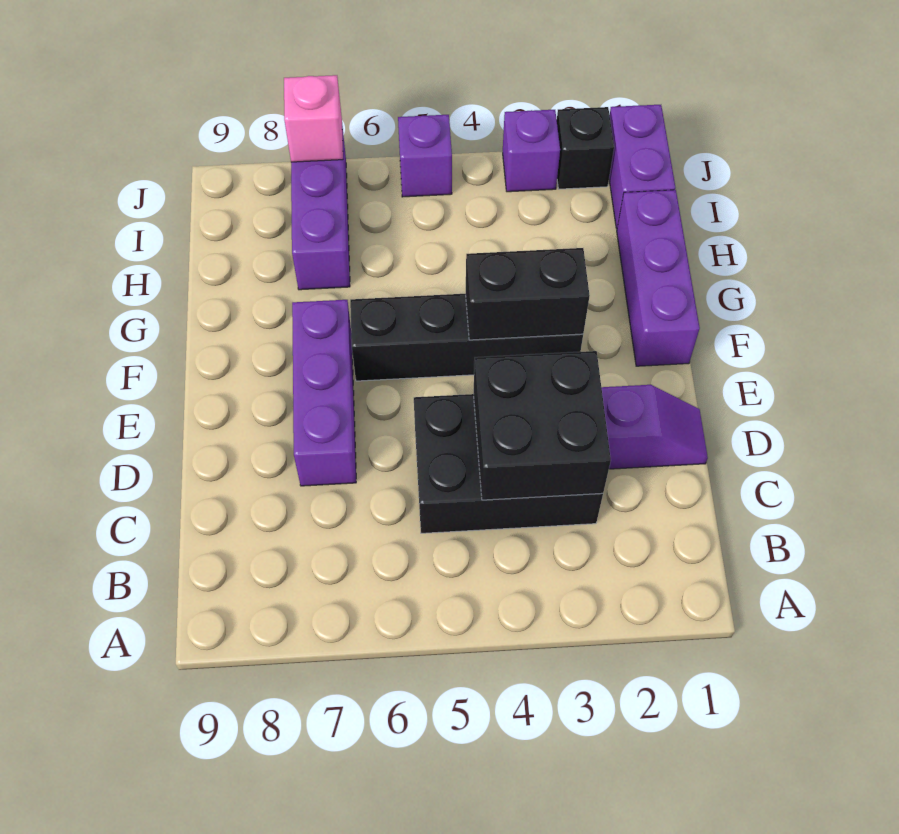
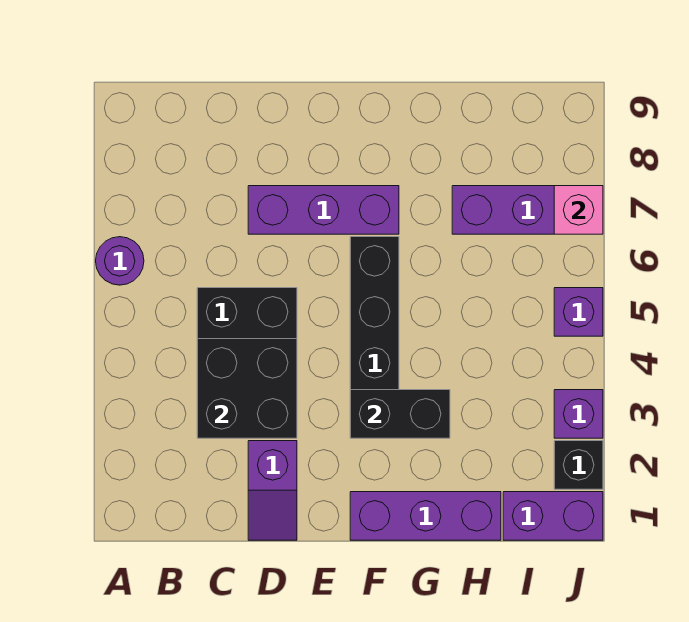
none -> purple round brick A6 level 1
black brick F3:F4 level 2 -> black brick F3:G3 level 2

